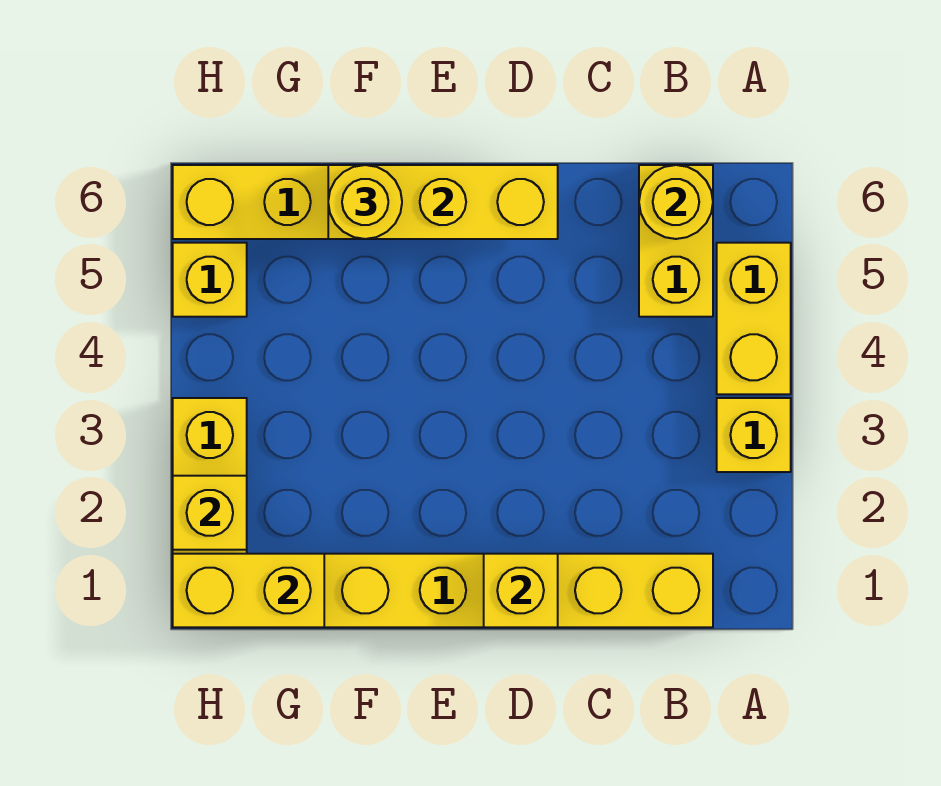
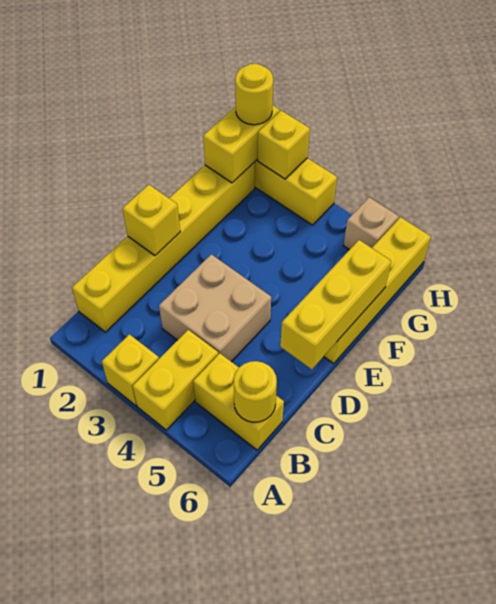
yellow brick A4:A5 level 1 -> yellow brick A4:B4 level 1
none -> tan brick C3:D4 level 1
yellow round brick F6 level 3 -> yellow round brick H1 level 3
yellow brick H5 level 1 -> tan brick H5 level 1

